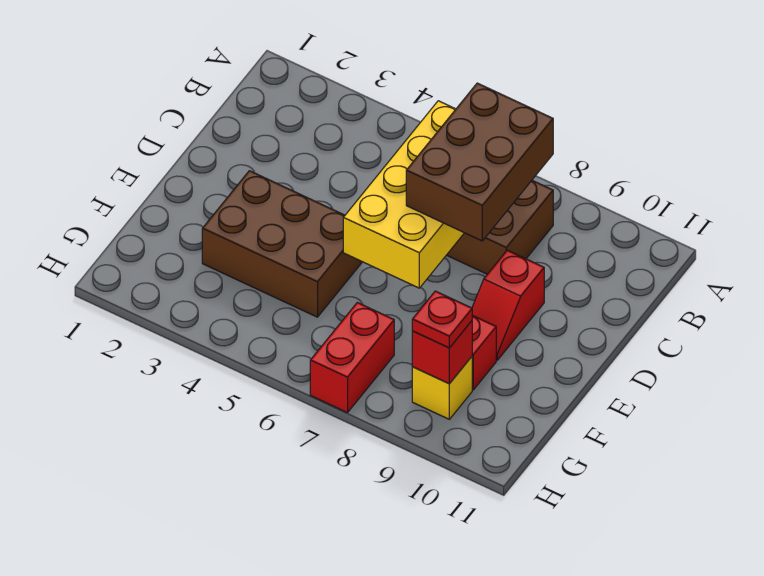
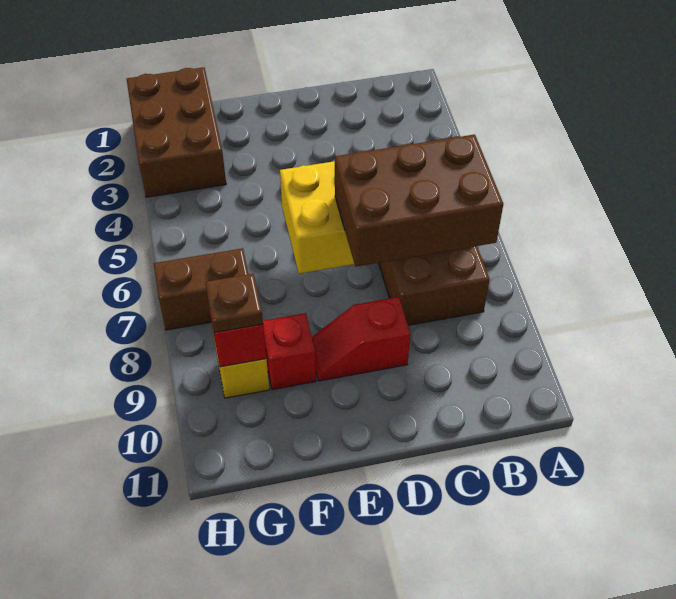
brown brick E3:F5 level 1 -> brown brick G1:H3 level 1
red brick G7:H7 level 1 -> brown brick G7:H7 level 1
red plate G9 level 3 -> brown plate G9 level 3

